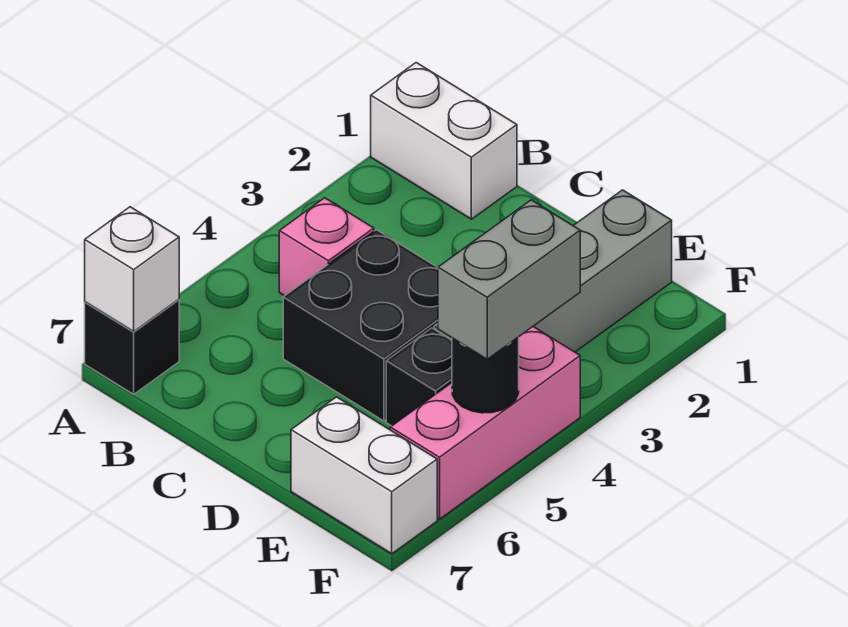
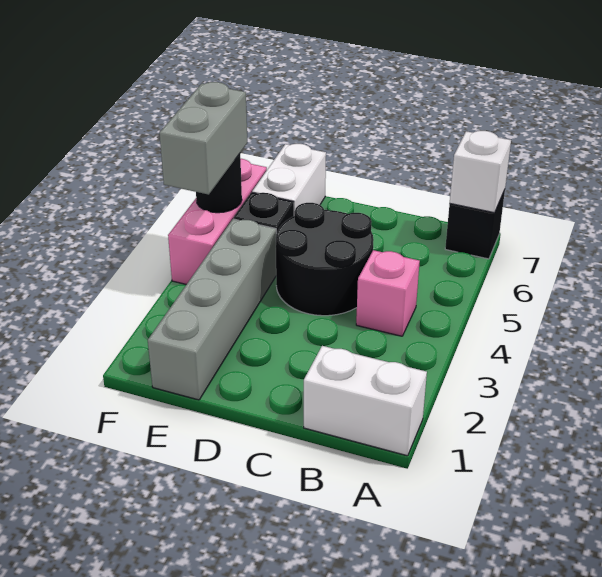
black brick C4:D5 level 1 -> black round brick C4:D5 level 1
white brick E7:F7 level 1 -> white brick E6:E7 level 1

